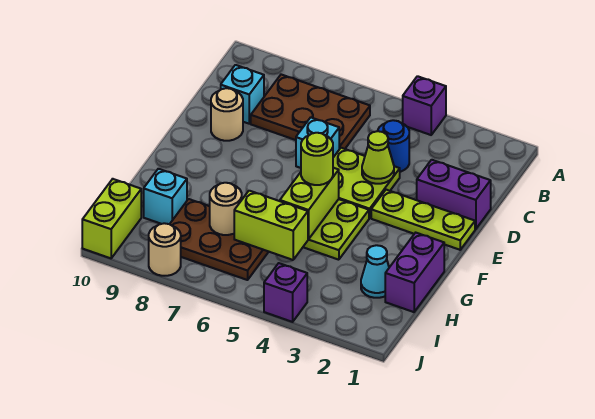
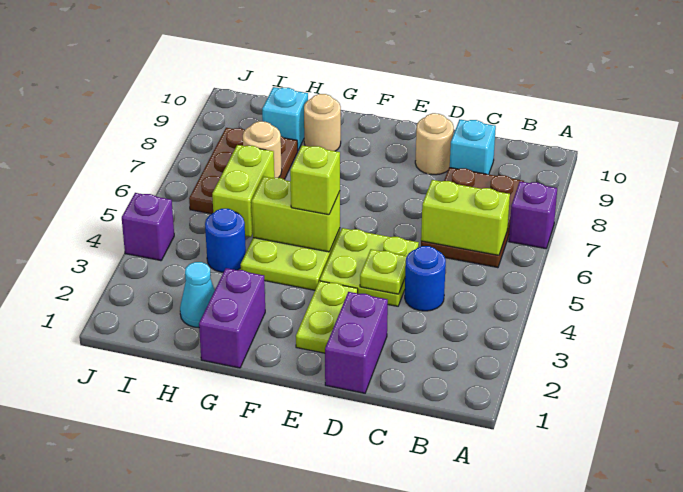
purple brick A4 level 1 -> purple brick A7 level 1
lime cone D4 level 2 -> lime plate D4 level 2
cyan brick D6 level 1 -> none
lime plate E1:E3 level 1 -> lime plate E2:E3 level 1
lime round brick F5 level 3 -> lime brick F5 level 3
purple brick G1:H1 level 1 -> purple brick G1:G2 level 1
none -> blue round brick H4 level 1
lime brick I10:J10 level 1 -> lime brick B6:C6 level 2
tan round brick J8 level 1 -> tan round brick G9 level 1

